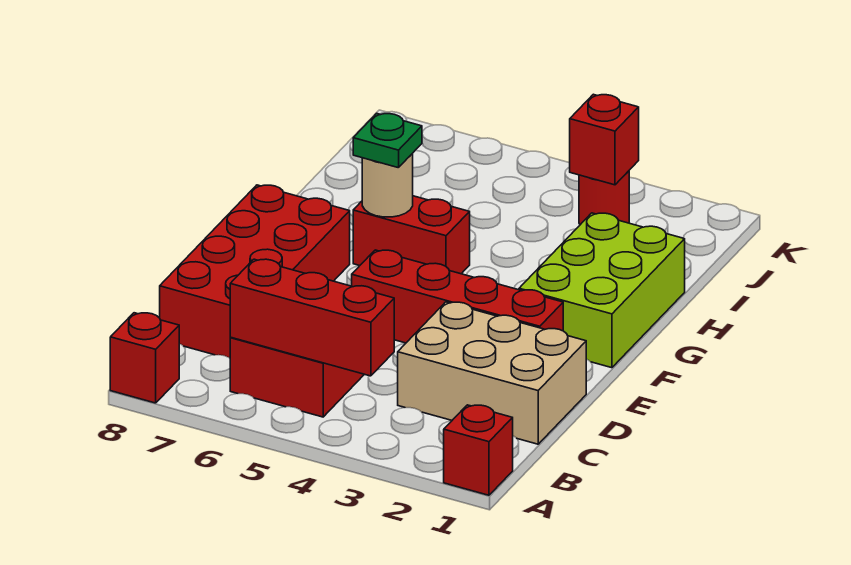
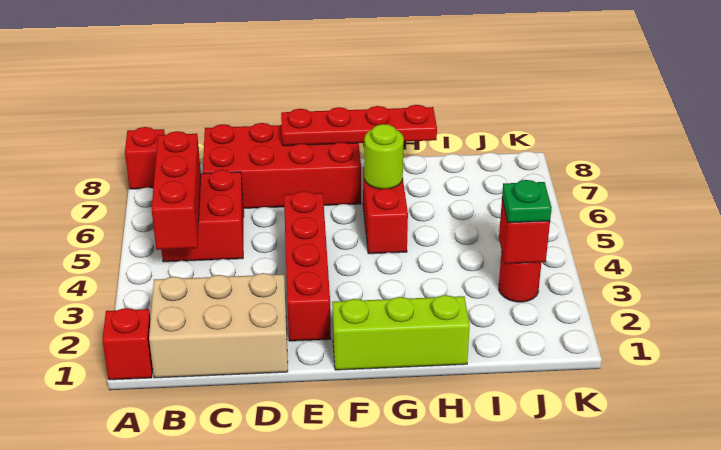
tan brick C1:D3 level 1 -> tan brick B1:D2 level 1
none -> red plate E8:H8 level 2
lime brick F1:H2 level 1 -> lime brick F1:H1 level 1
tan round brick G6 level 2 -> lime round brick G6 level 2
green plate G6 level 3 -> green plate J3 level 3

